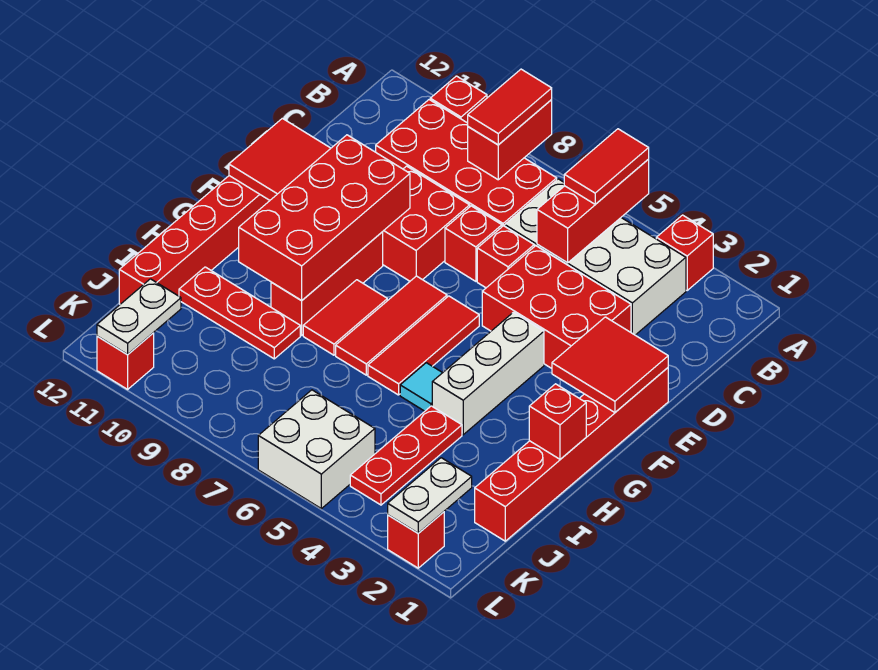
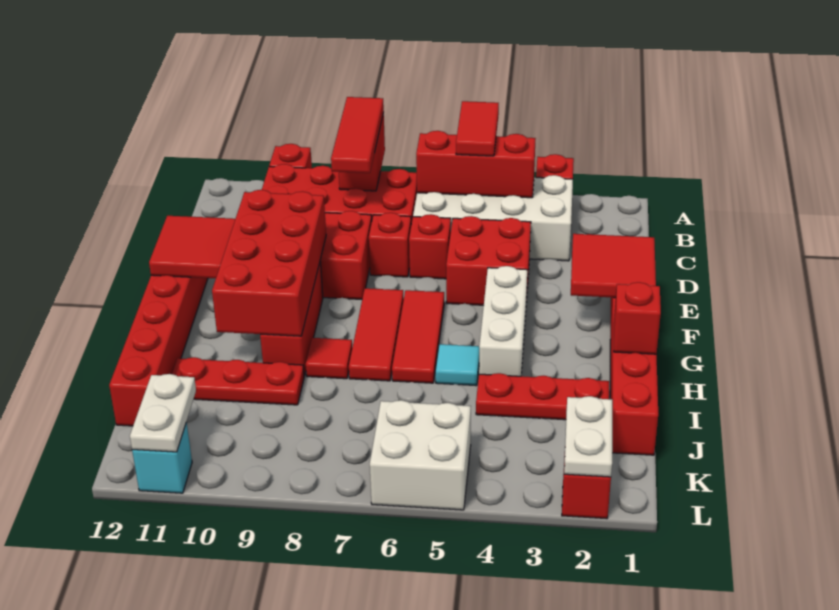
red brick A5:C5 level 2 -> red brick B4:B6 level 2
red tile A8:B8 level 3 -> red tile A8:C8 level 3
red brick D3:E5 level 1 -> red brick D4:E5 level 1
red tile G8:H8 level 1 -> red tile H8 level 1
red plate I4:K4 level 1 -> red plate I2:I4 level 1
red brick L11 level 1 -> cyan brick L11 level 1

